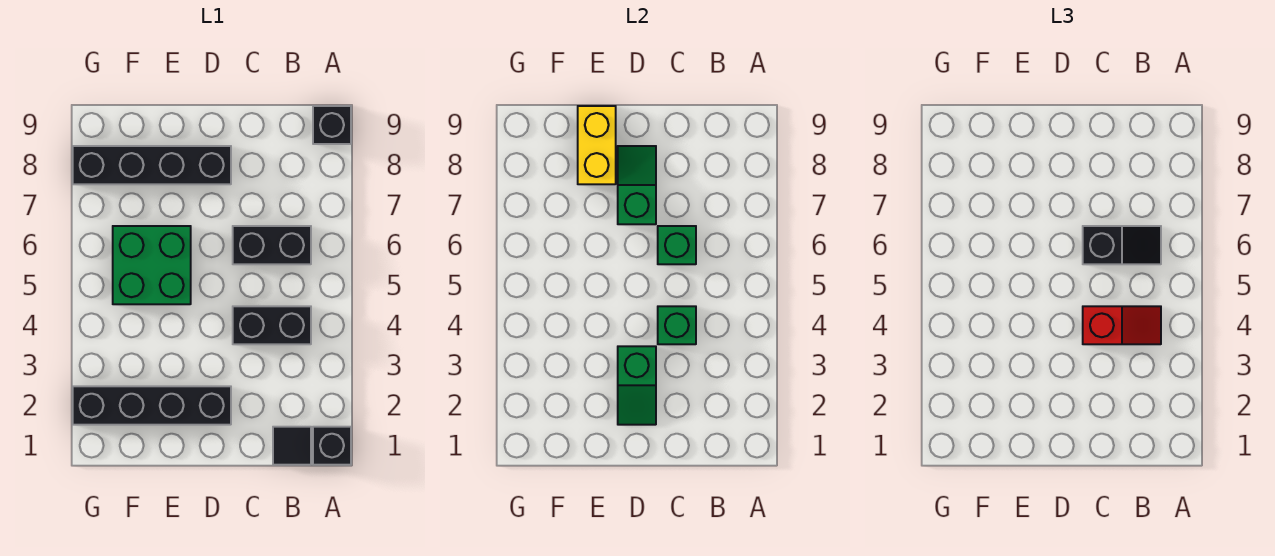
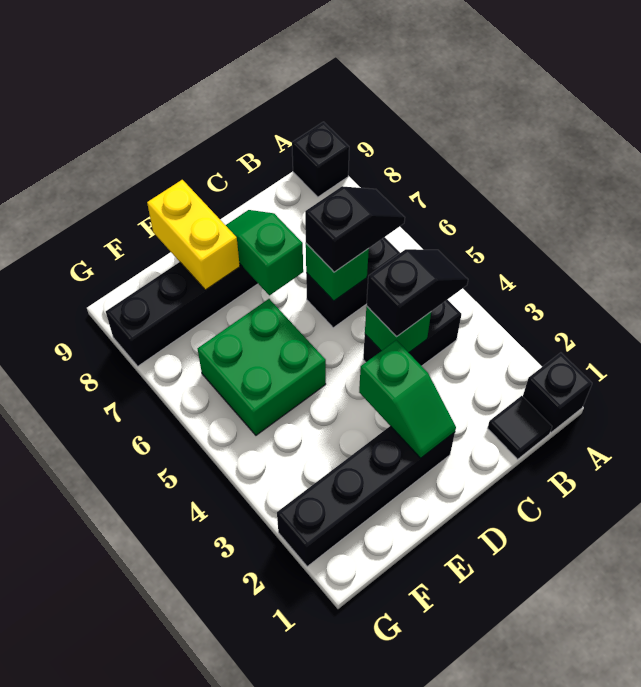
red slope B4:C4 level 3 top C -> black slope B4:C4 level 3 top C

